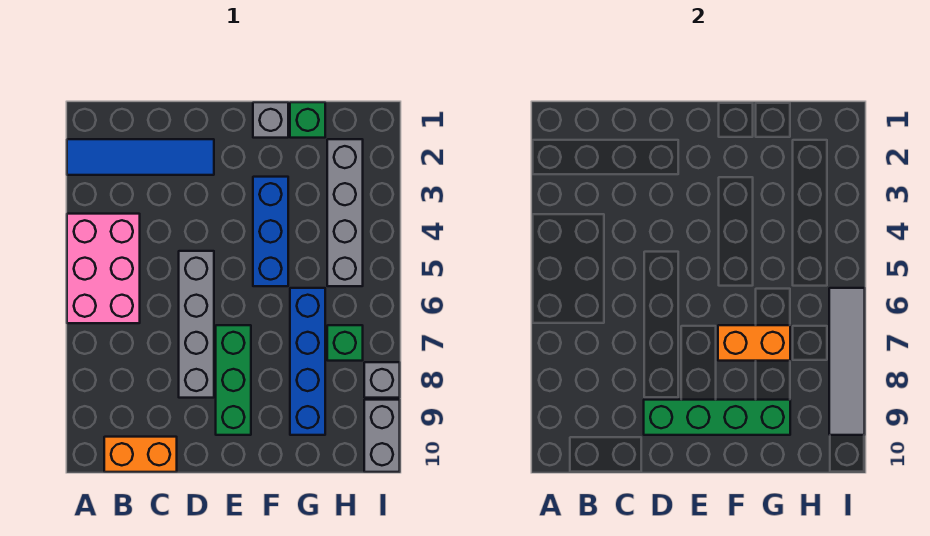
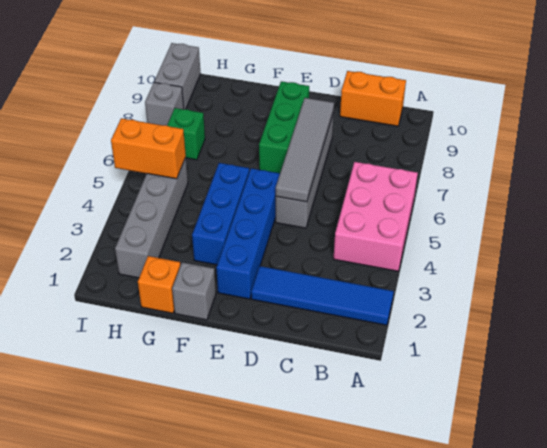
green brick D9:G9 level 2 -> none
orange brick F7:G7 level 2 -> orange brick H5:I5 level 2
green brick G1 level 1 -> orange brick G1 level 1
blue brick G6:G9 level 1 -> blue brick E2:E5 level 1
grey tile I6:I9 level 2 -> grey tile D5:D8 level 2

